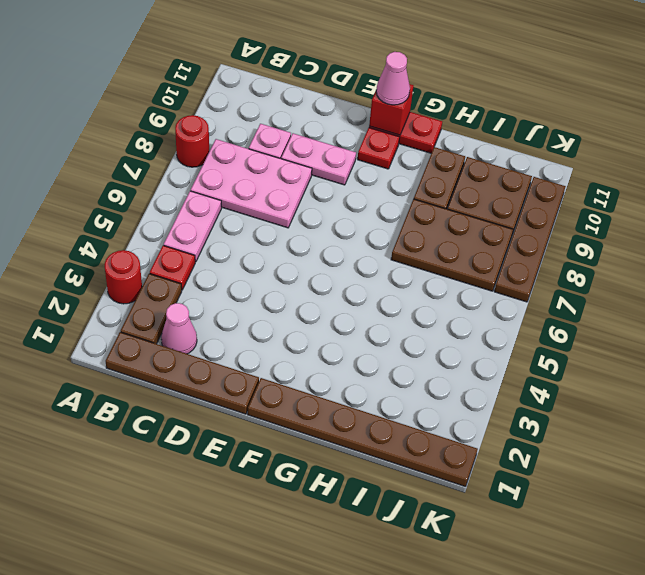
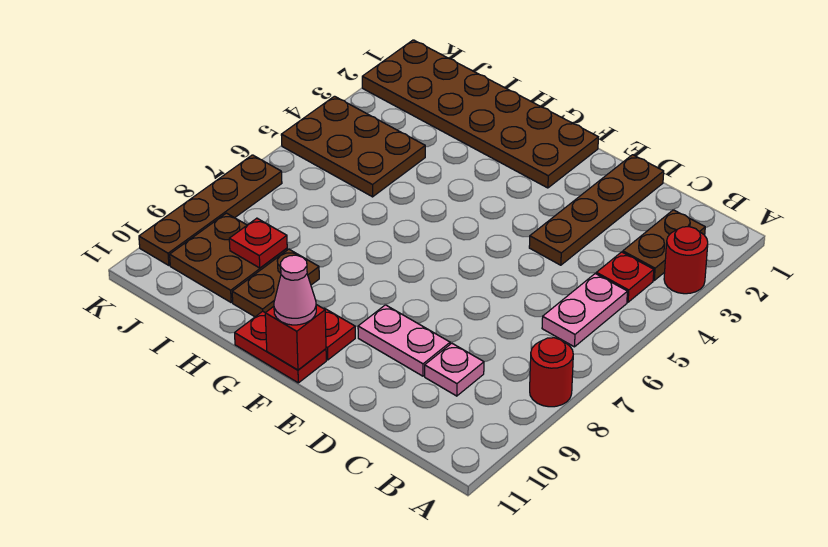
brown plate B1:E1 level 1 -> brown plate D1:D4 level 1
pink plate B7:D8 level 1 -> none
pink cone C2 level 1 -> none
brown plate F1:K1 level 1 -> brown plate F1:K2 level 1
brown plate H7:J8 level 1 -> brown plate I4:K5 level 1
none -> red plate I9 level 2

